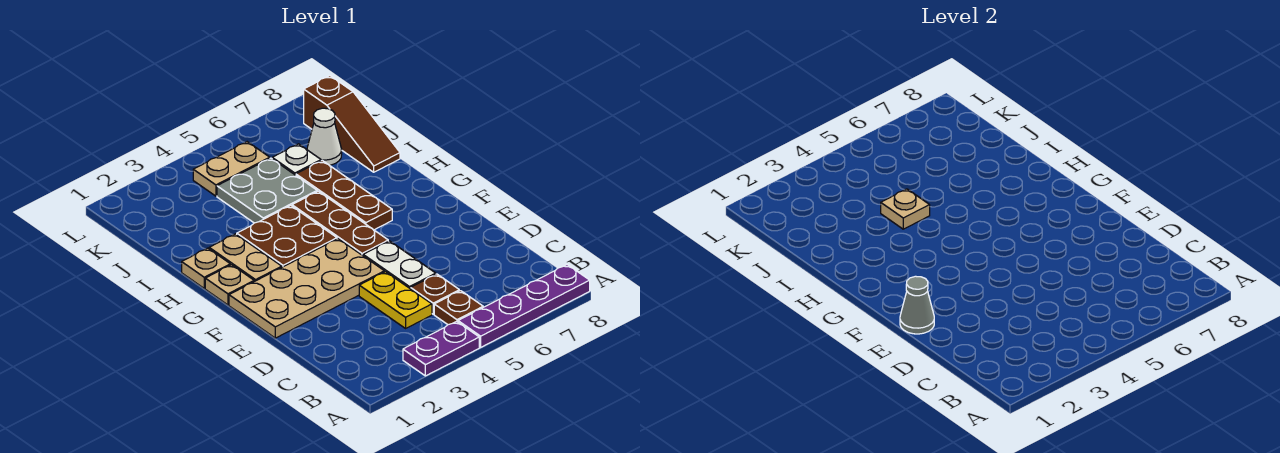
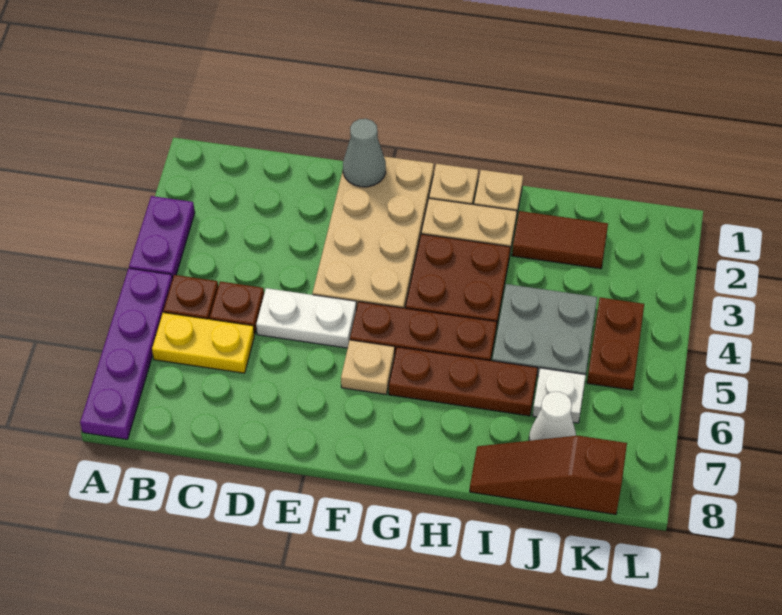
yellow plate C4:D4 level 1 -> yellow plate B6:C6 level 1
none -> brown tile I2:J2 level 1
tan plate I4 level 2 -> tan plate F6 level 1
tan plate K4:K5 level 1 -> brown plate K4:K5 level 1

